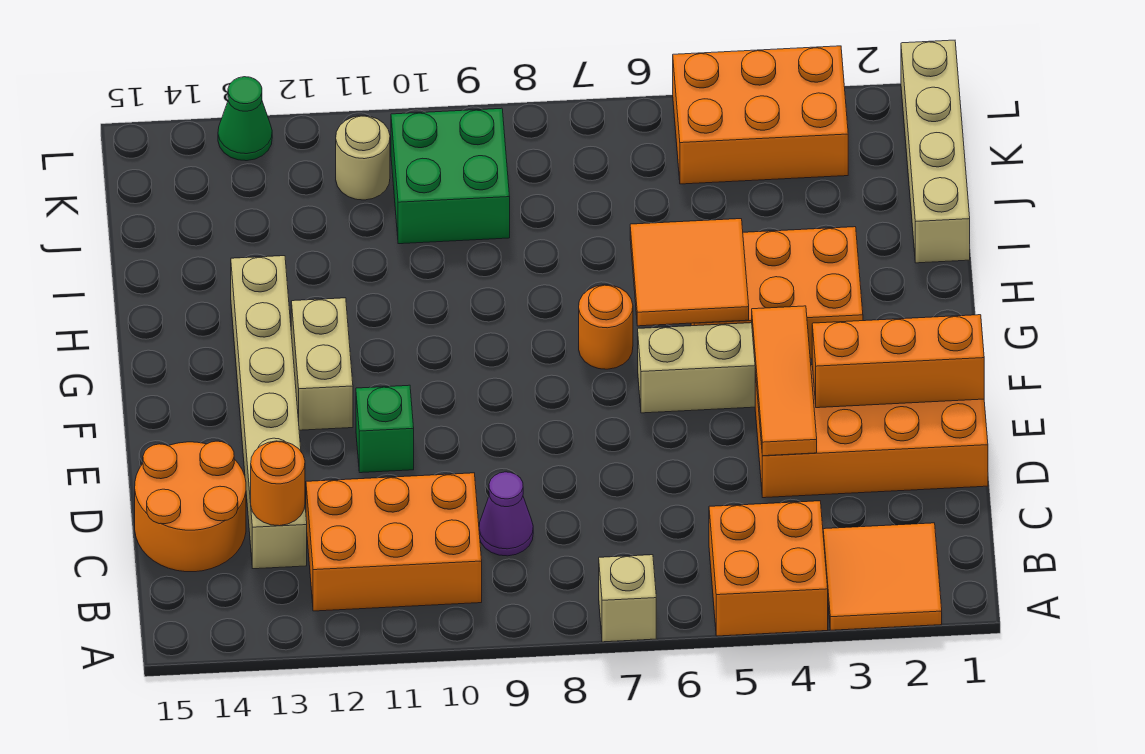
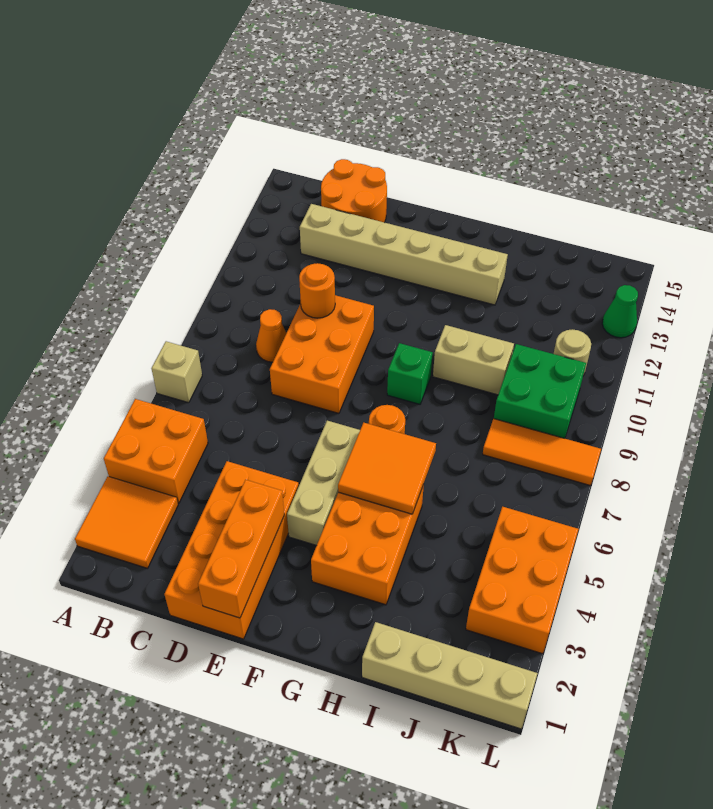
orange brick B10:C12 level 1 -> orange brick D8:E10 level 1
purple cone C9 level 1 -> orange cone C9 level 1
orange round brick C13 level 2 -> orange round brick D10 level 2
orange tile D4:F4 level 2 -> orange tile J8:L8 level 1
green brick E11 level 1 -> green brick G9 level 1
tan brick F12:G12 level 1 -> tan brick H10:I10 level 1

